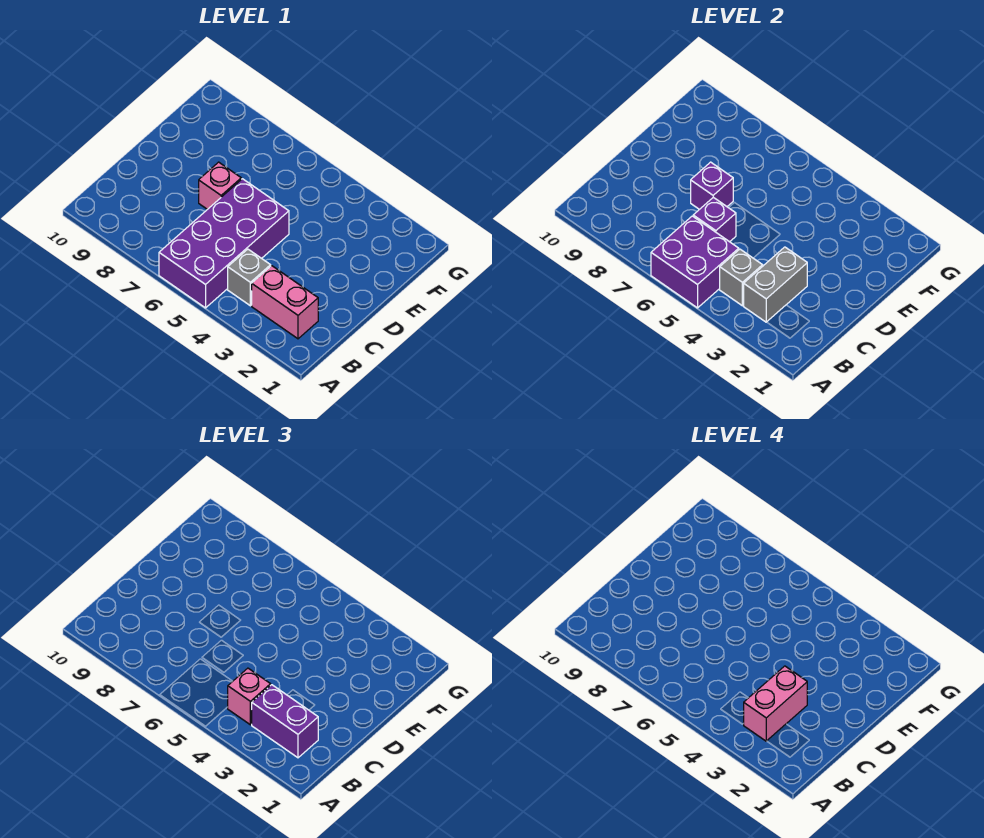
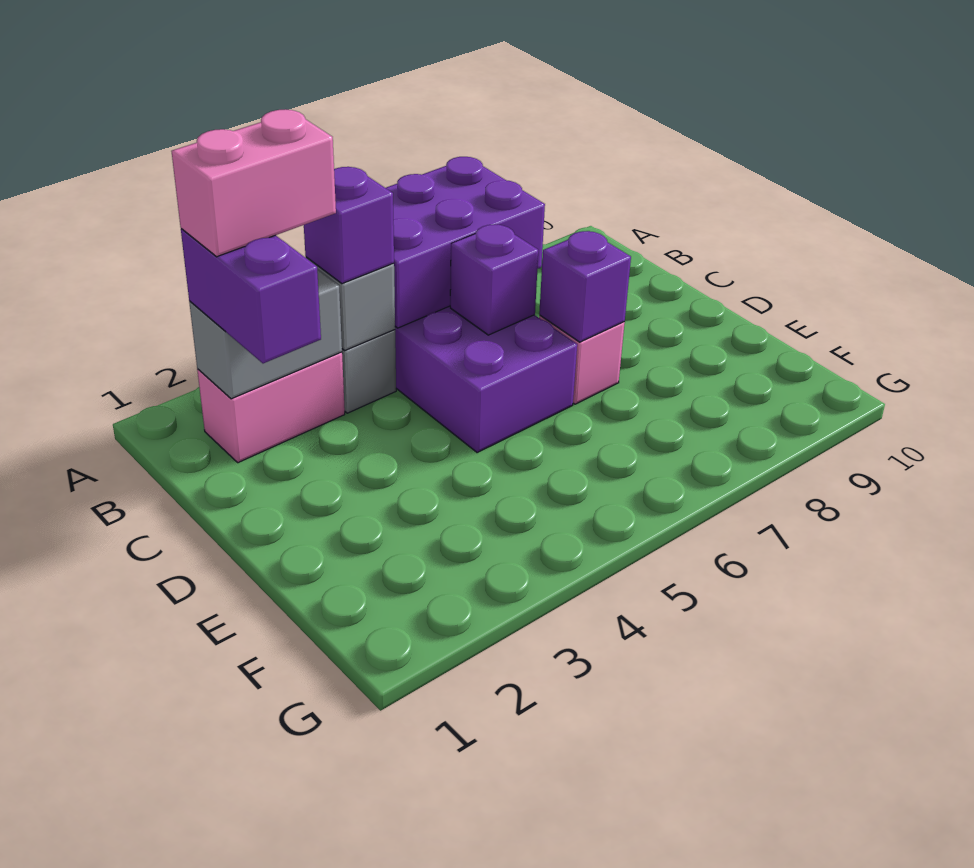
purple brick A5:B6 level 2 -> purple brick A5:B7 level 2
purple brick B2:B3 level 3 -> purple brick B2:C2 level 3
grey brick B3:C3 level 2 -> grey brick B2:B3 level 2
pink brick B3:C3 level 4 -> pink brick B2:B3 level 4
pink brick B4 level 3 -> purple brick B4 level 3

